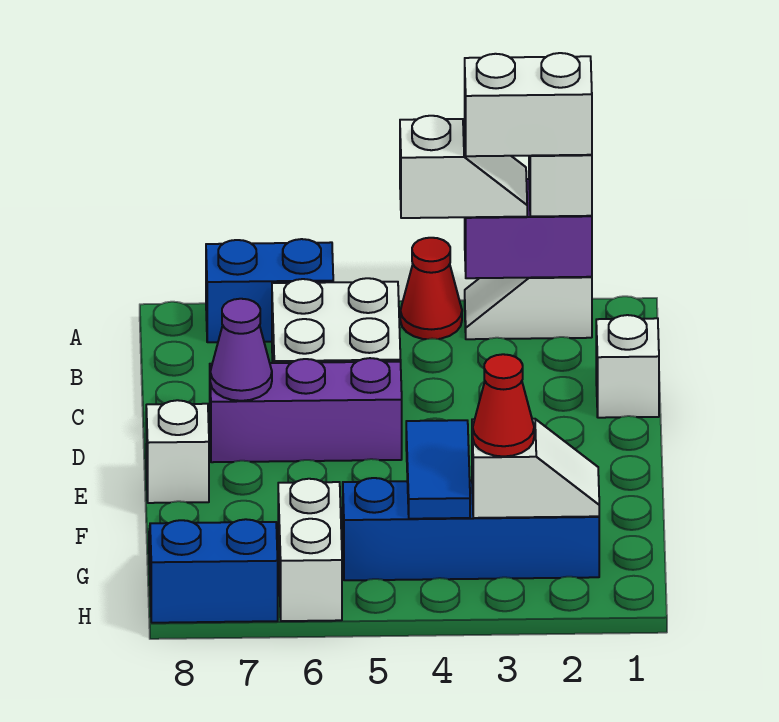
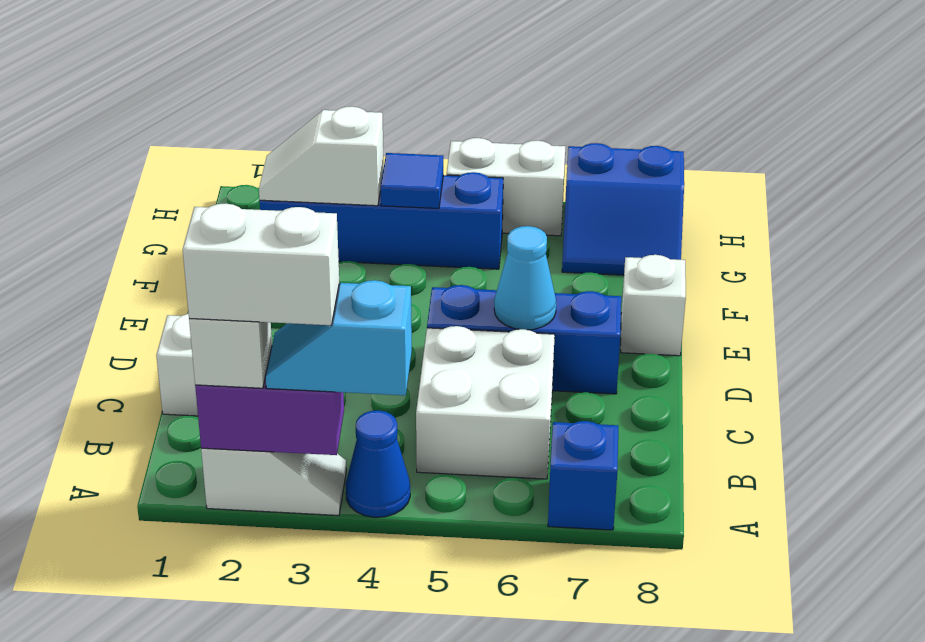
white slope A3:A4 level 3 top 4 -> cyan slope A3:A4 level 3 top 4
red cone A4 level 1 -> blue cone A4 level 1
blue brick A6:A7 level 1 -> blue brick A7 level 1
purple brick D5:D7 level 1 -> blue brick D5:D7 level 1
none -> cyan cone D6 level 2
purple cone D7 level 2 -> none
blue tile F4:G4 level 2 -> blue tile G4 level 2
red cone G3 level 3 -> none
white brick G6:H6 level 1 -> white brick H5:H6 level 1

